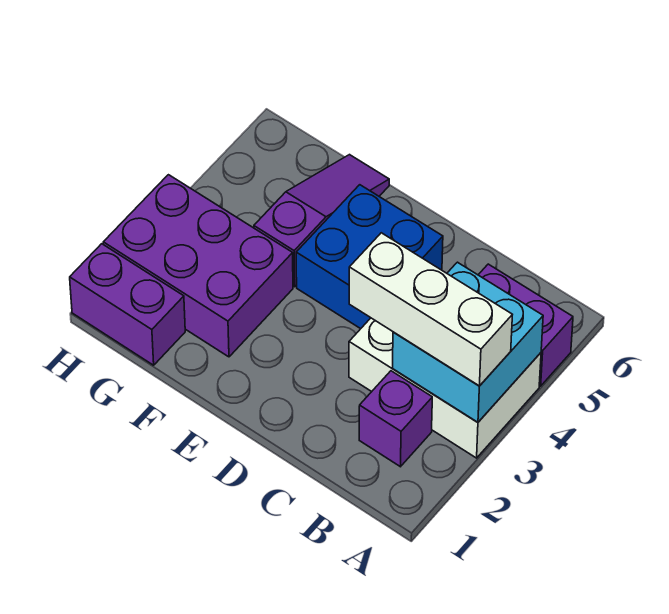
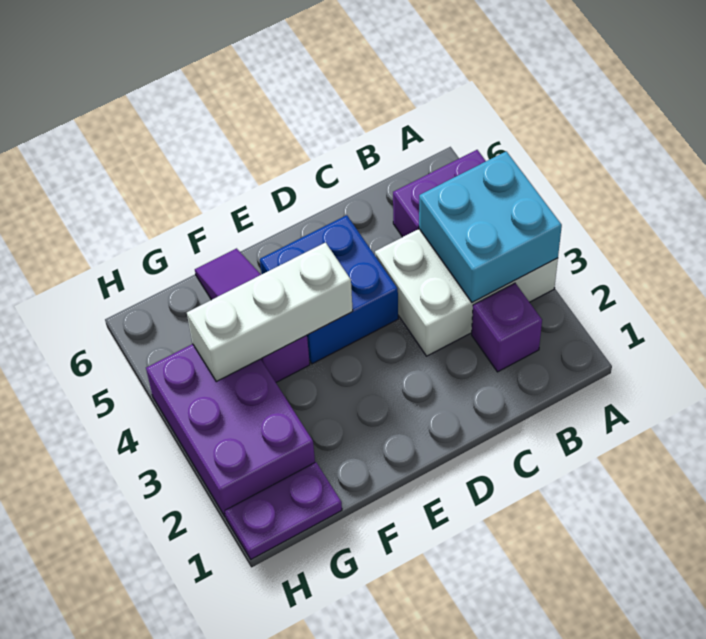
white brick A3:C3 level 3 -> white brick E4:G4 level 2
purple brick F2:H3 level 1 -> purple brick G2:H4 level 1
purple brick G1:H1 level 1 -> purple plate G1:H1 level 1

